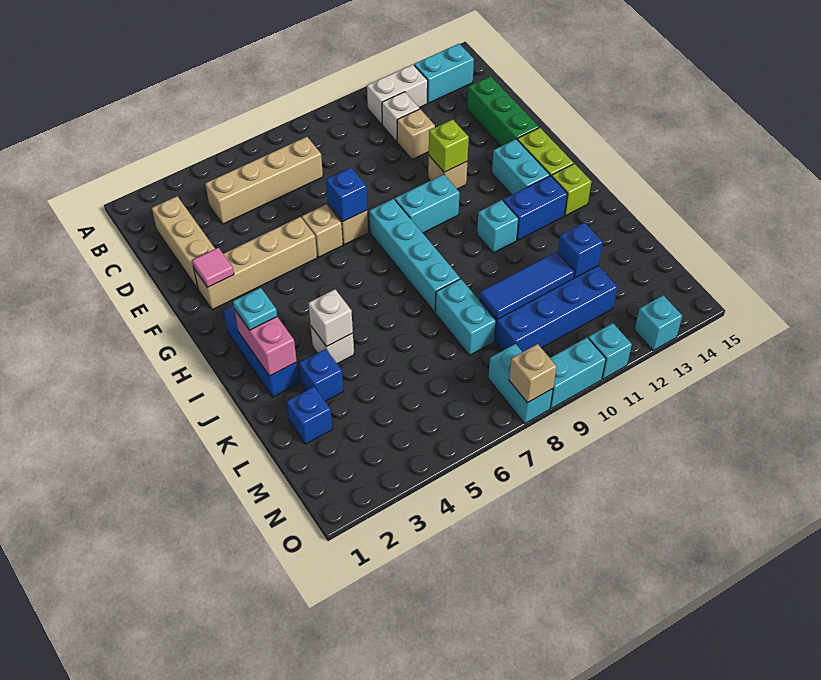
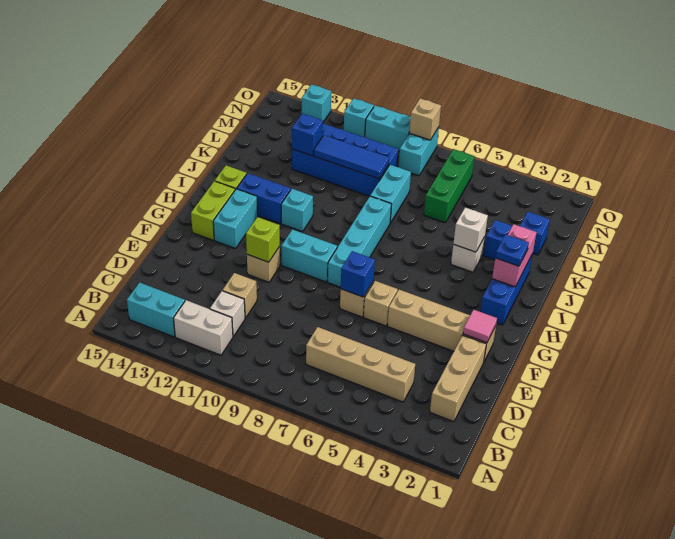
green brick D14:F14 level 1 -> green brick L6:N6 level 1
cyan plate I2 level 3 -> blue plate I2 level 3

